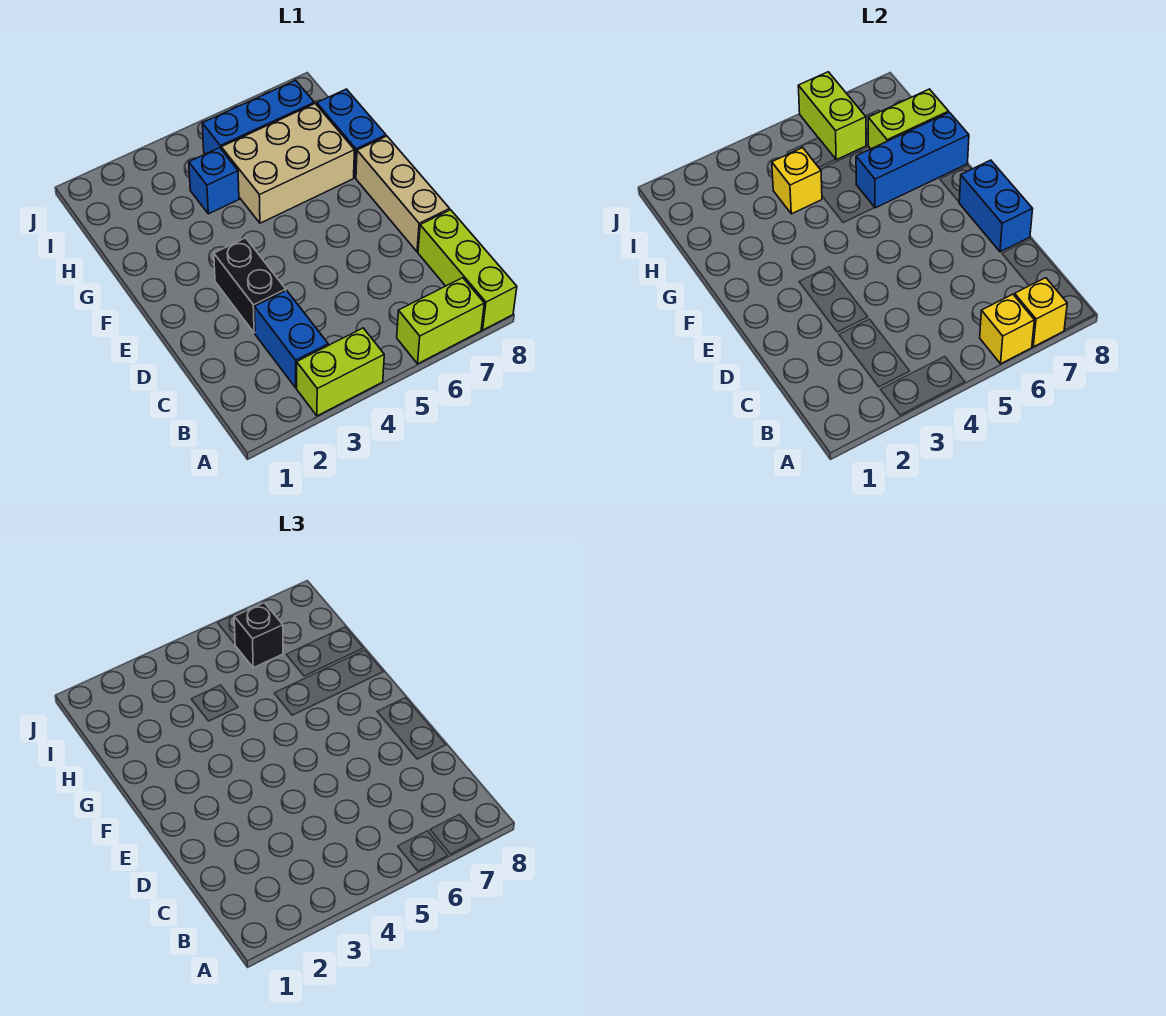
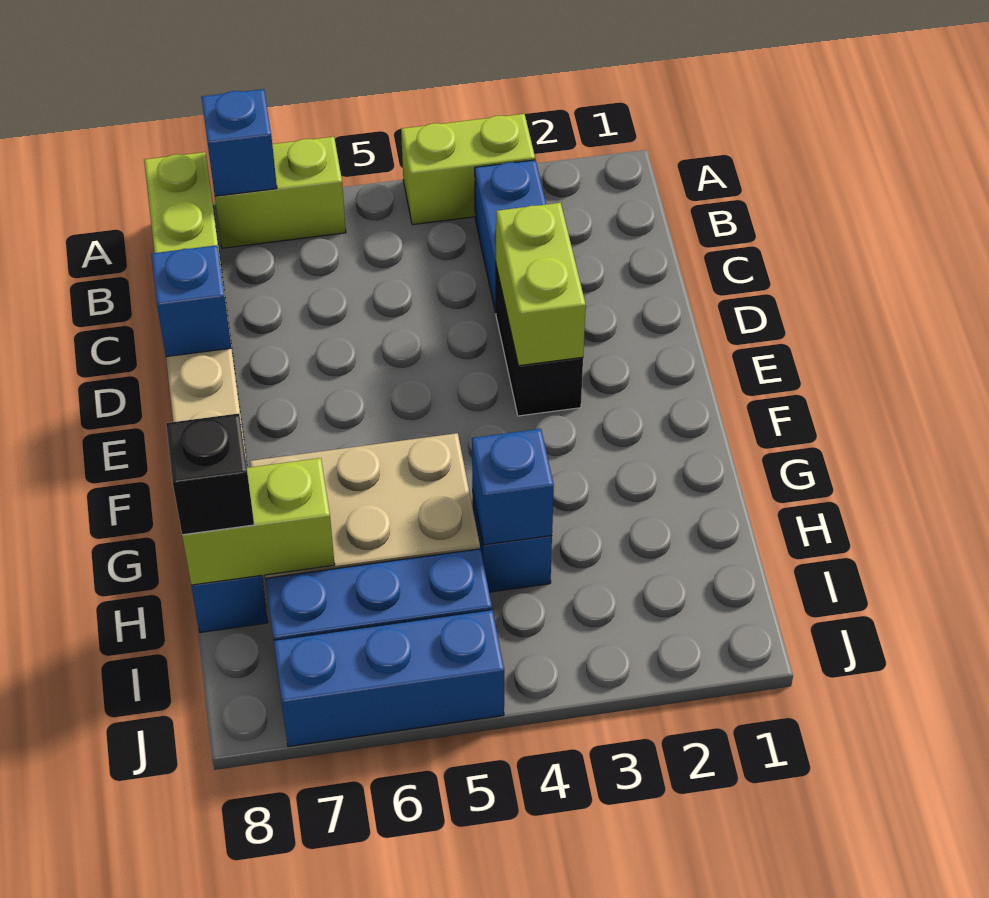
yellow brick A6 level 2 -> none
yellow brick A7 level 2 -> blue brick A7 level 2
blue brick D8:E8 level 2 -> blue brick D8 level 2
blue brick G6:G8 level 2 -> blue brick J5:J7 level 1
yellow brick H4 level 2 -> blue brick H4 level 2
lime brick I6:J6 level 2 -> lime brick D3:E3 level 2
black brick I6 level 3 -> black brick H8 level 3

